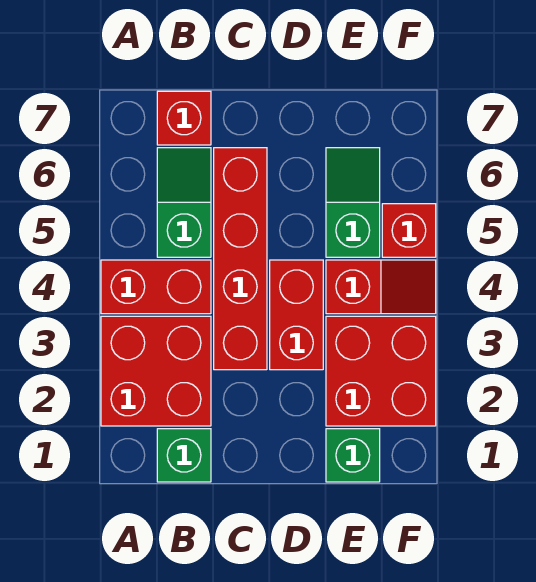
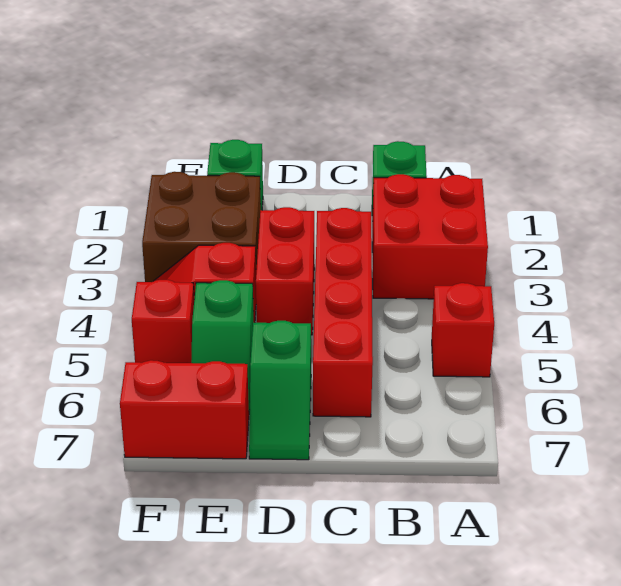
red brick A4:B4 level 1 -> red brick E7:F7 level 1
green slope B5:B6 level 1 top 5 -> green slope D6:D7 level 1 top 6
red brick B7 level 1 -> red brick A5 level 1
red brick E2:F3 level 1 -> brown brick E2:F3 level 1

